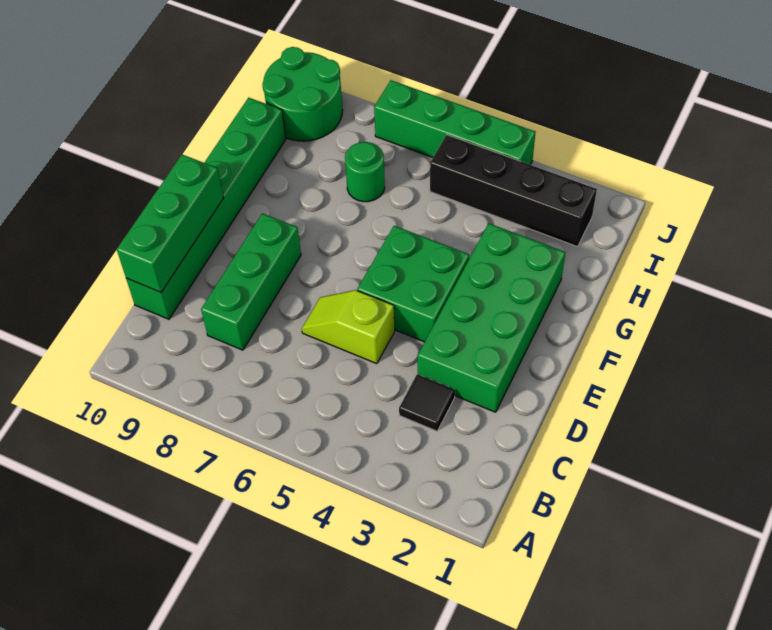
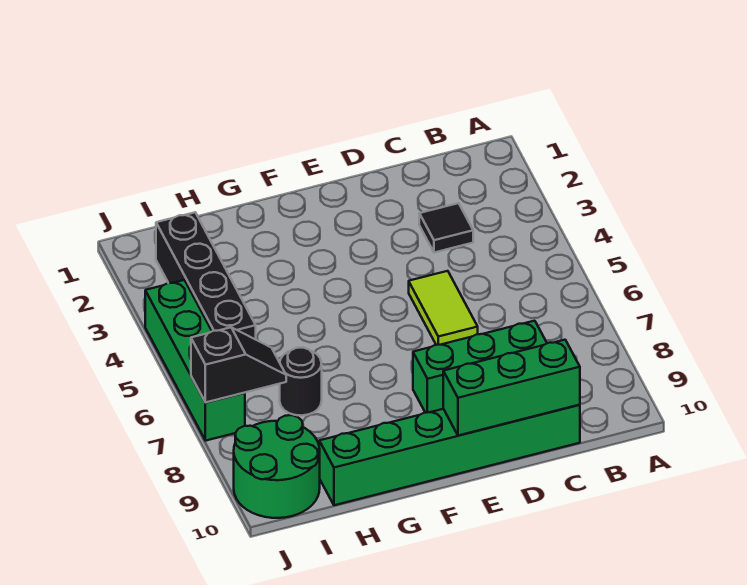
green brick D2:G3 level 1 -> none
lime slope D5:D6 level 1 top 5 -> lime tile D5:D6 level 1
green brick E4:F5 level 1 -> none
green round brick H7 level 1 -> black round brick H7 level 1
none -> black slope I7:J7 level 2 top J

